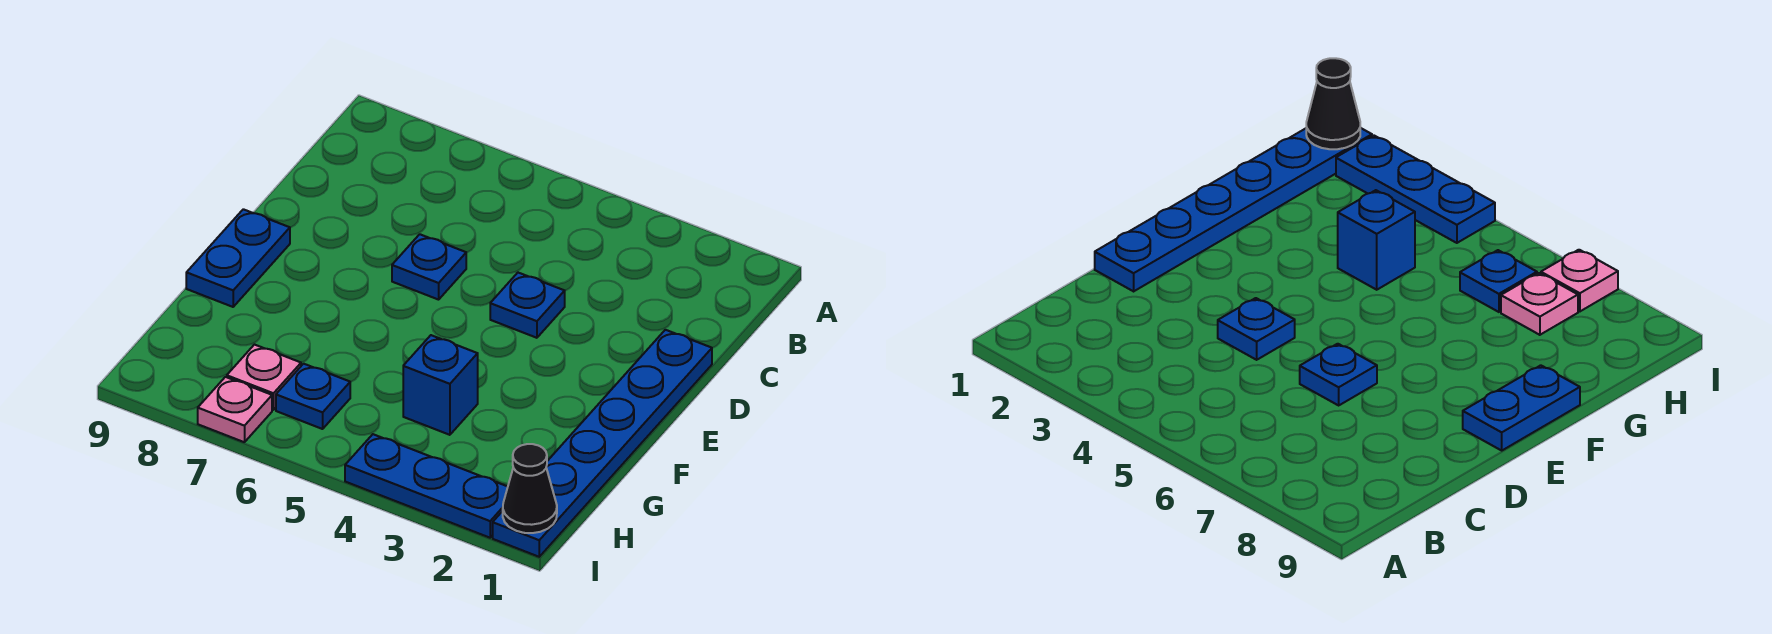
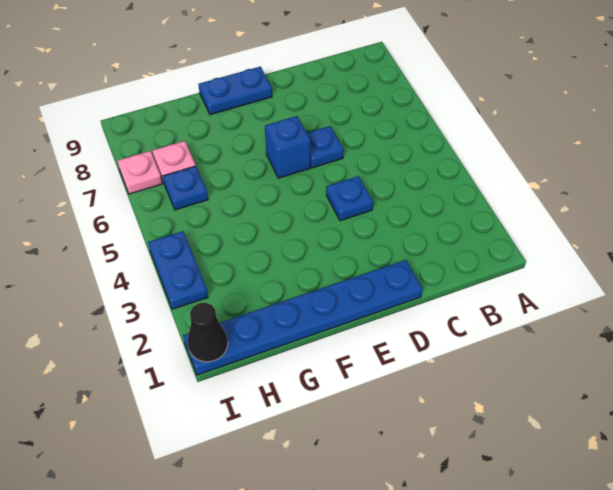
blue brick G4 level 1 -> blue brick E6 level 1
blue plate I2:I4 level 1 -> blue plate I3:I4 level 1

